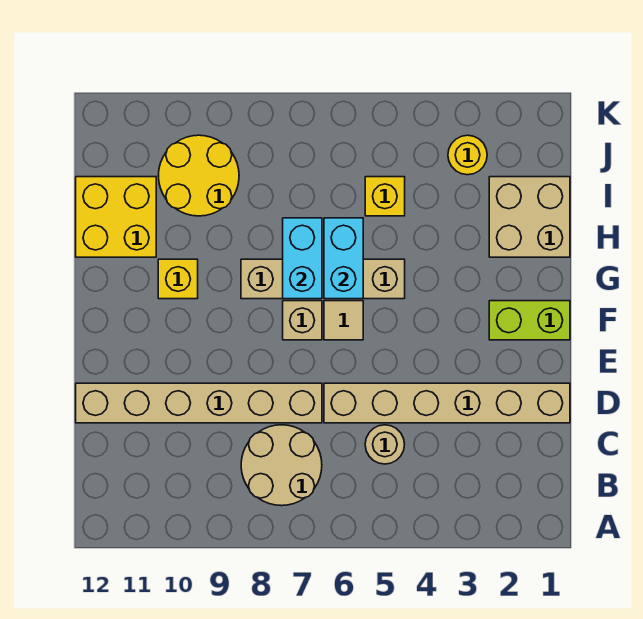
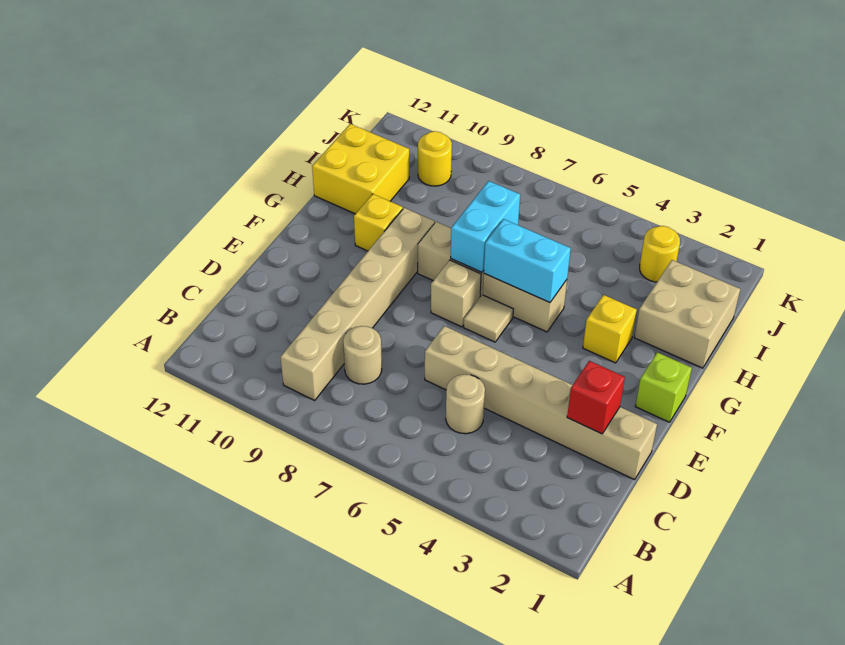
tan round brick B7:C8 level 1 -> tan round brick C8 level 1
none -> red brick D2 level 2
tan brick D7:D12 level 1 -> tan brick B9:G9 level 1
lime brick F1:F2 level 1 -> lime brick F1 level 1
cyan brick G6:H6 level 2 -> cyan brick G5:G6 level 2
yellow brick I5 level 1 -> yellow brick G3 level 1
yellow round brick I9:J10 level 1 -> yellow round brick J10 level 1

